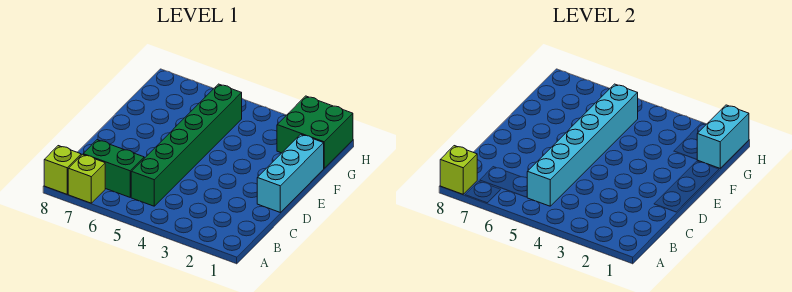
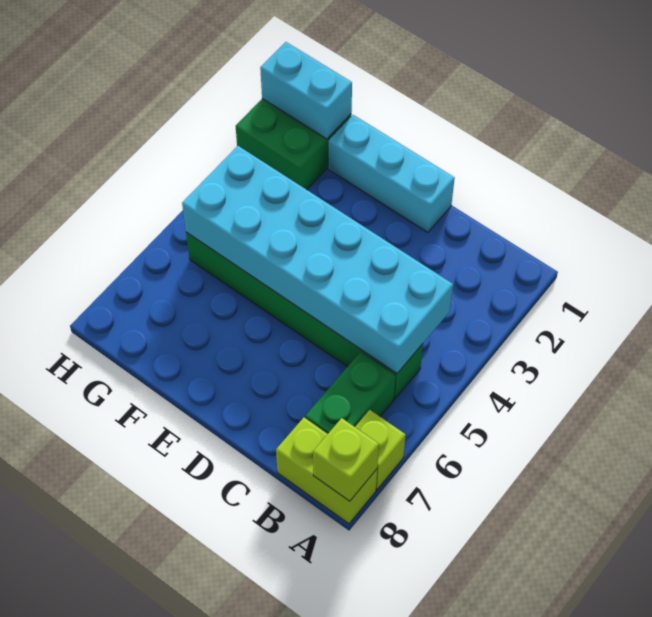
lime brick A8 level 1 -> lime brick A8:B8 level 1
cyan brick B5:G5 level 2 -> cyan brick B4:G5 level 2

